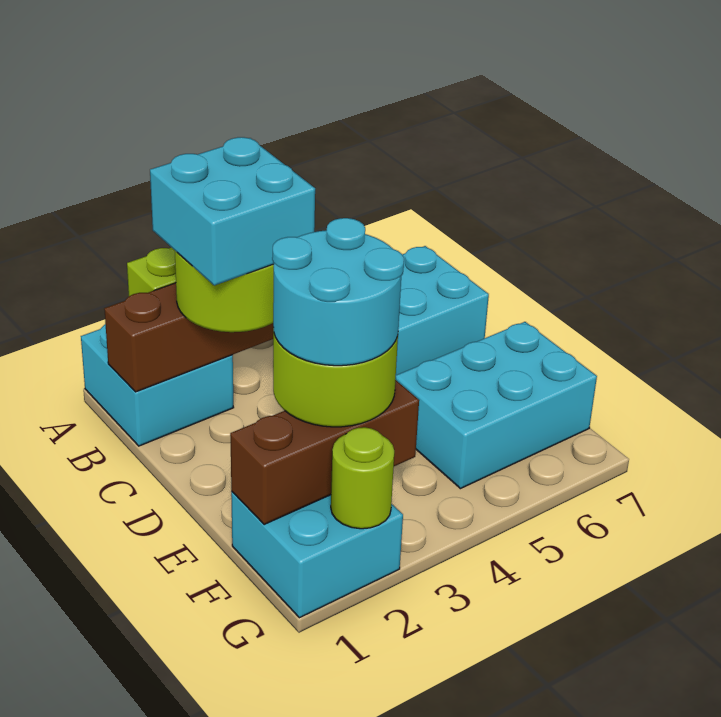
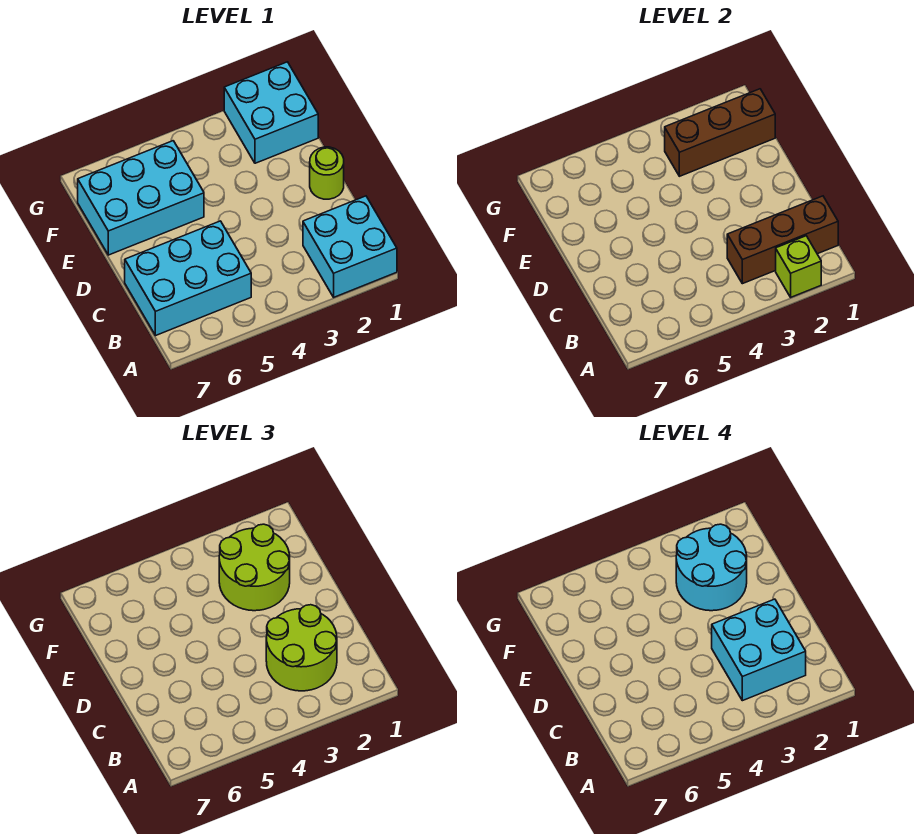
lime round brick G2 level 2 -> lime round brick D1 level 1

